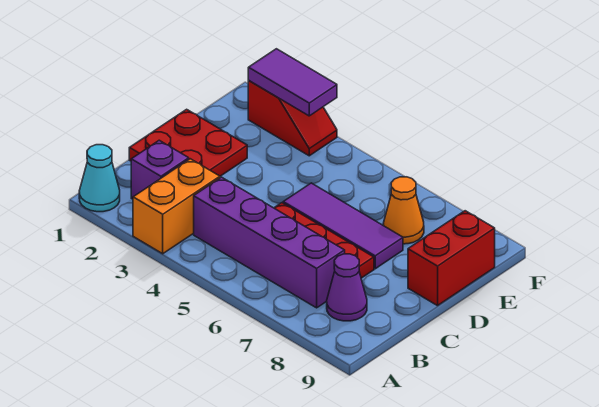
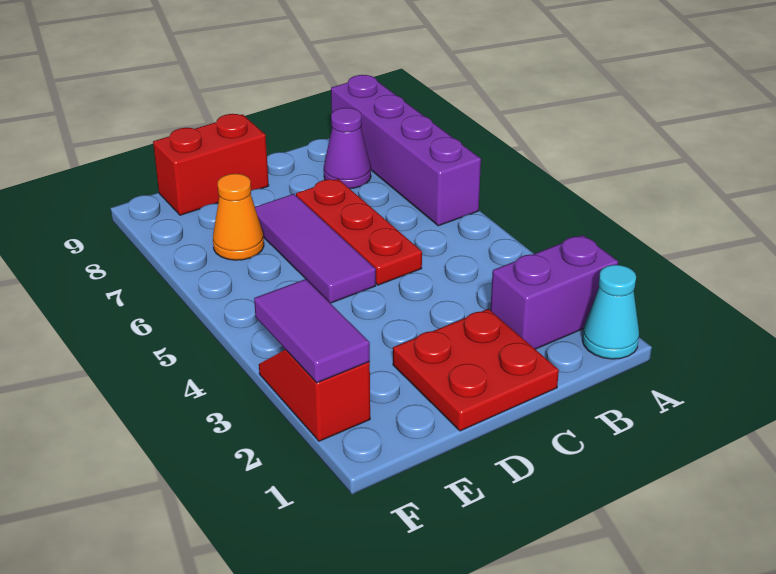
orange brick A3:B3 level 1 -> none
purple brick B2 level 1 -> purple brick A2:B2 level 1
purple brick B4:B7 level 1 -> purple brick A6:A9 level 1

